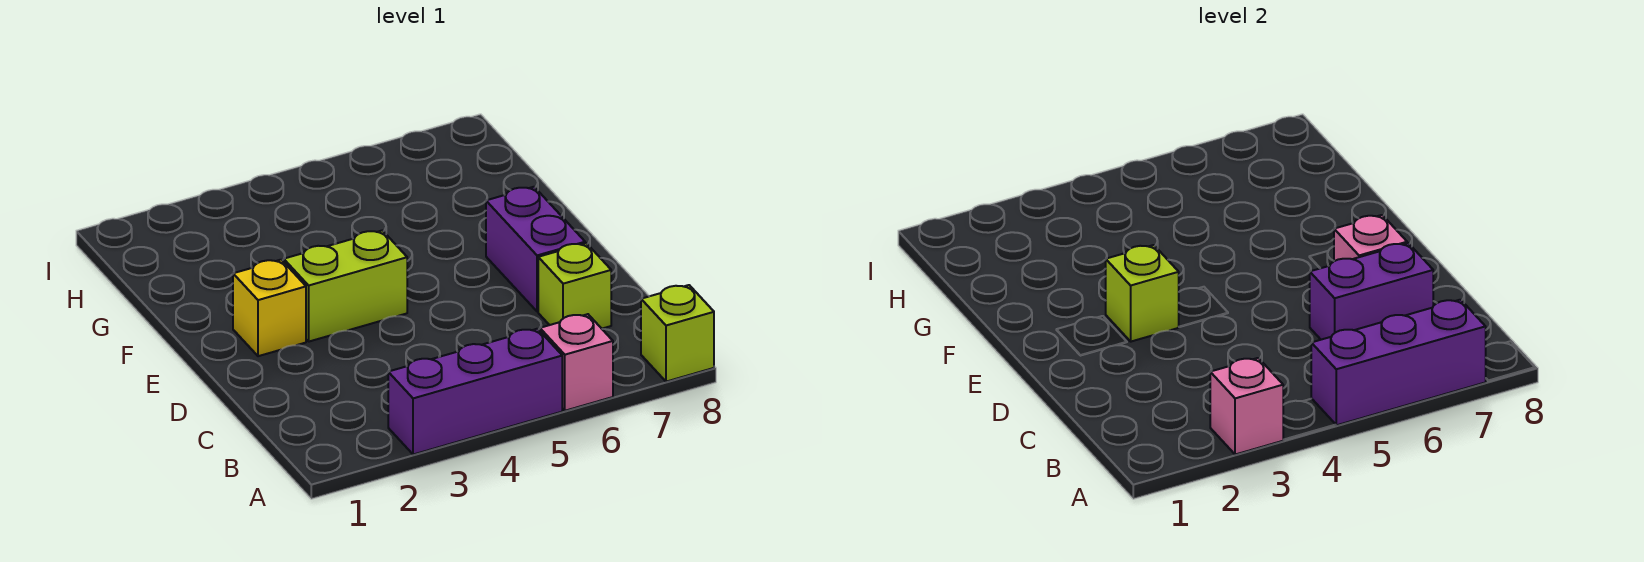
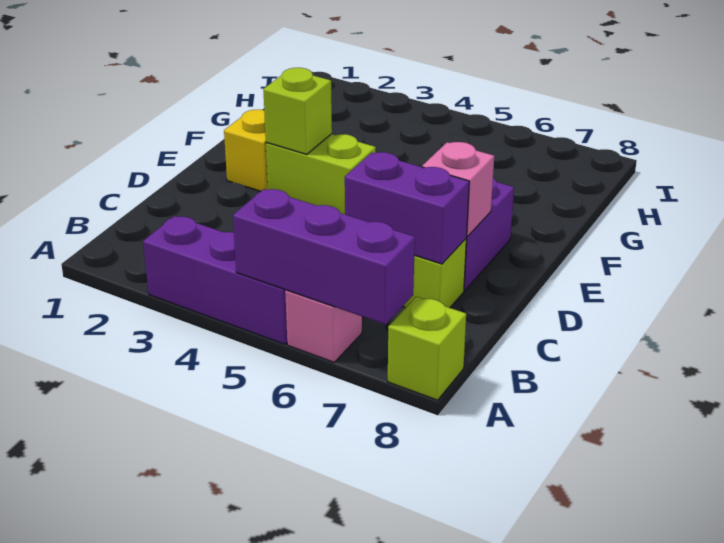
pink brick A3 level 2 -> none

